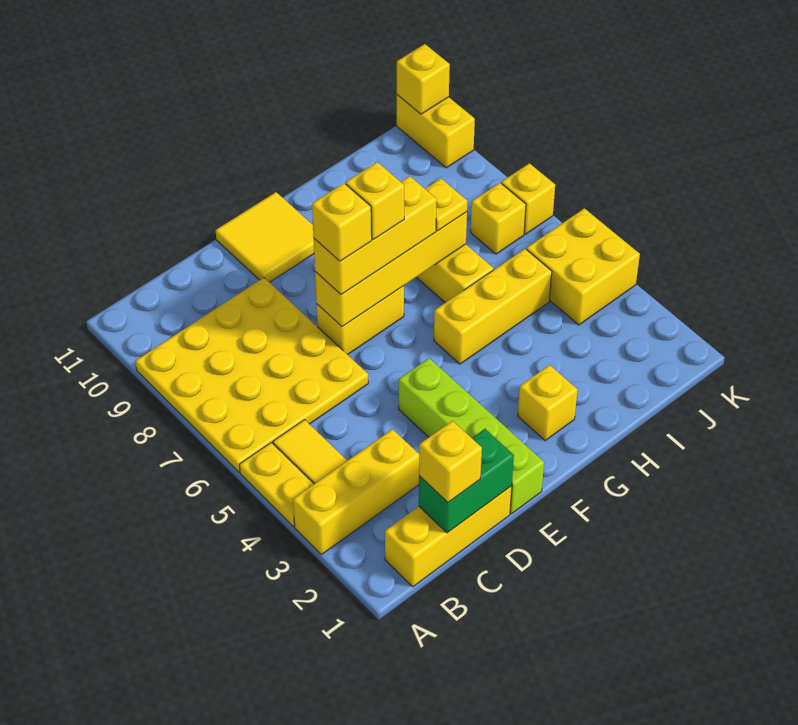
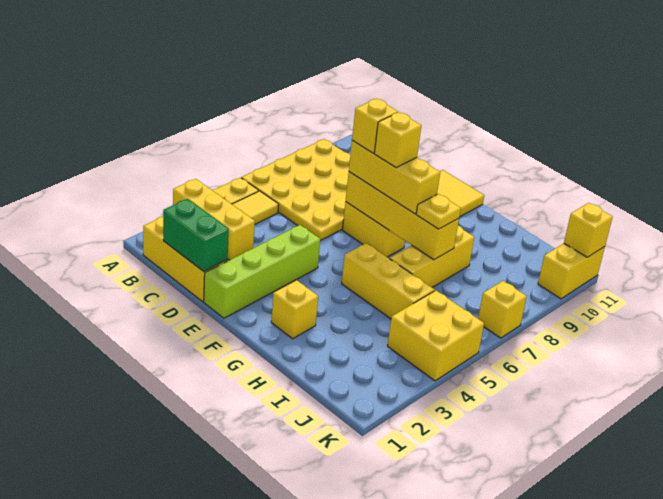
yellow brick C1 level 3 -> none
yellow brick J7 level 1 -> none

